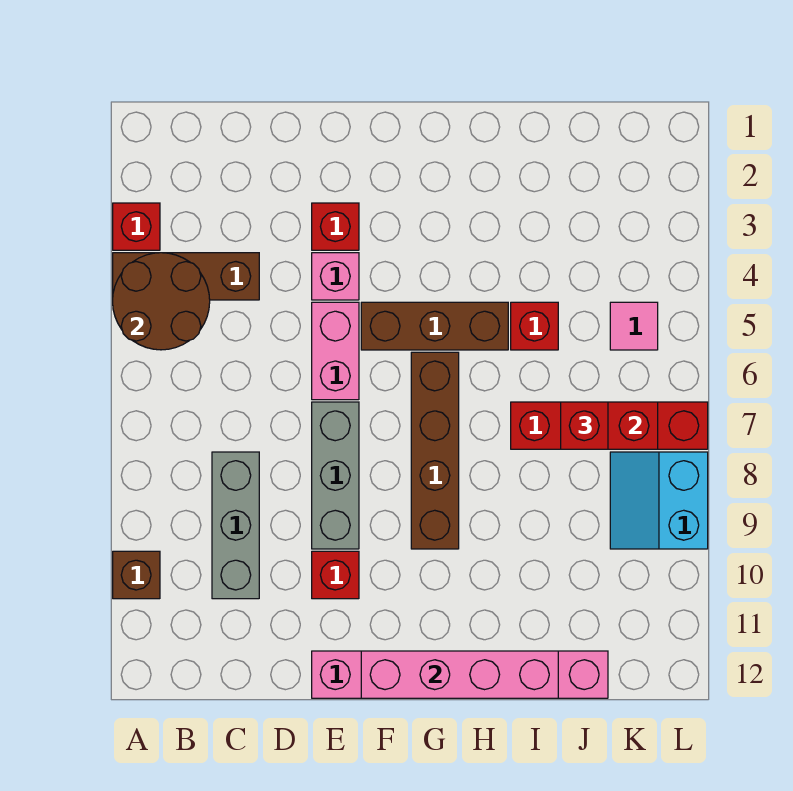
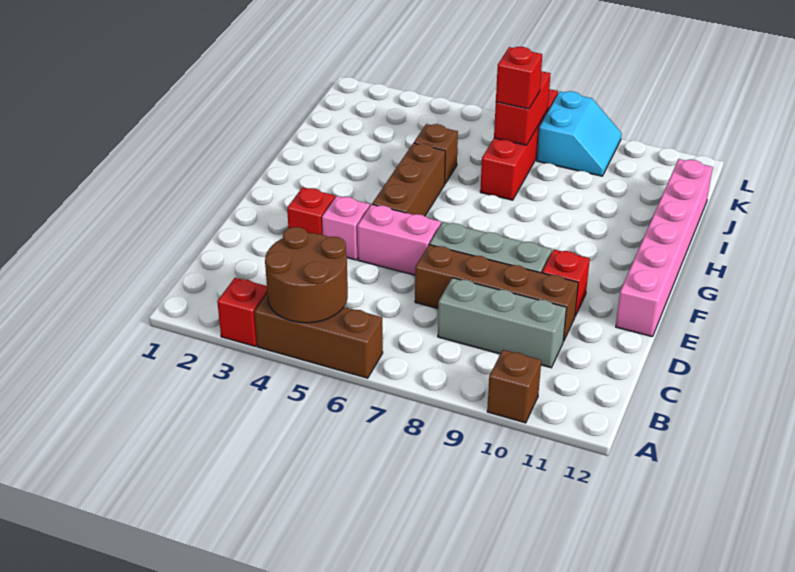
brown brick A4:C4 level 1 -> brown brick A4:A6 level 1
pink brick F12:I12 level 2 -> none
brown brick G6:G9 level 1 -> brown brick D7:D10 level 1
red brick I5 level 1 -> brown brick I5 level 1
pink tile K5 level 1 -> none
cyan slope K8:L9 level 1 top L -> cyan slope K8:L9 level 1 top 8

